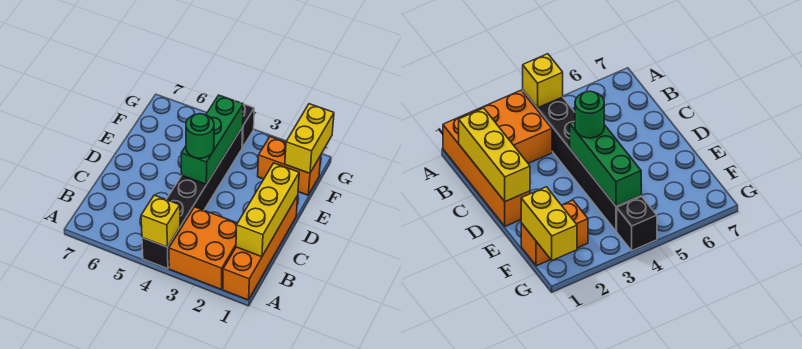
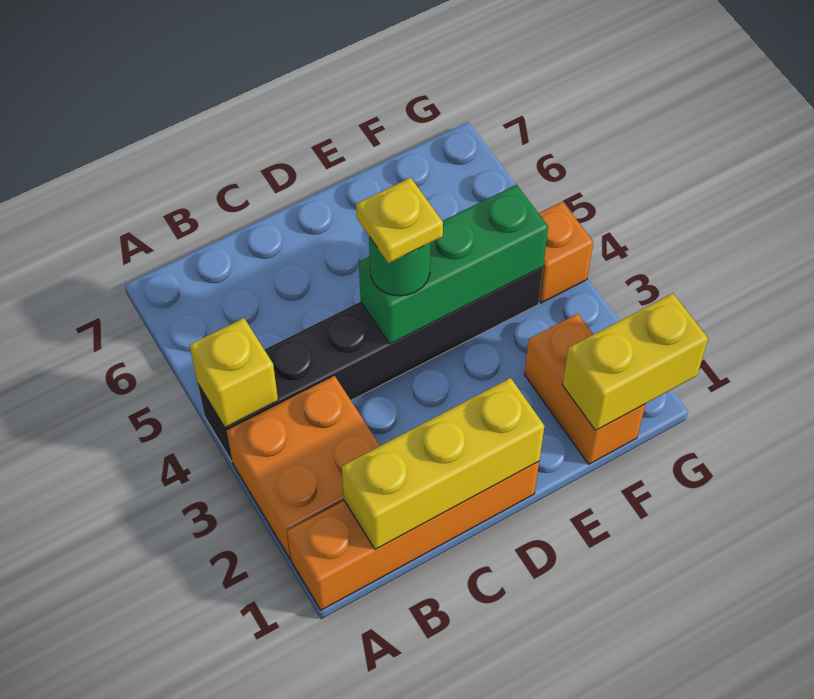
none -> yellow plate D4 level 4
black brick G4 level 1 -> orange brick G4 level 1

